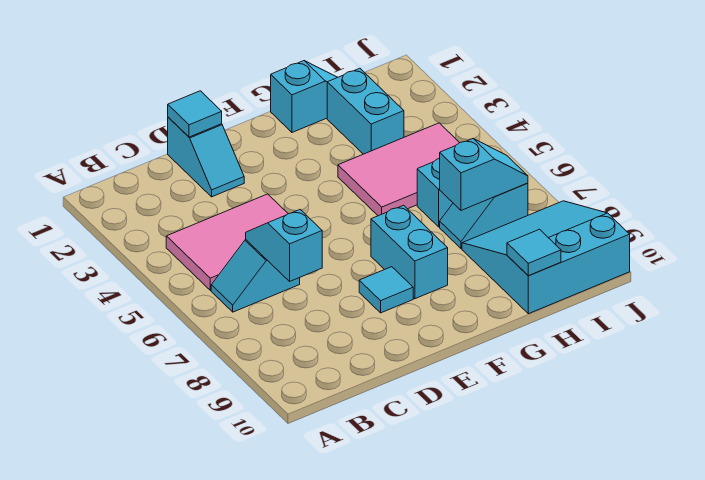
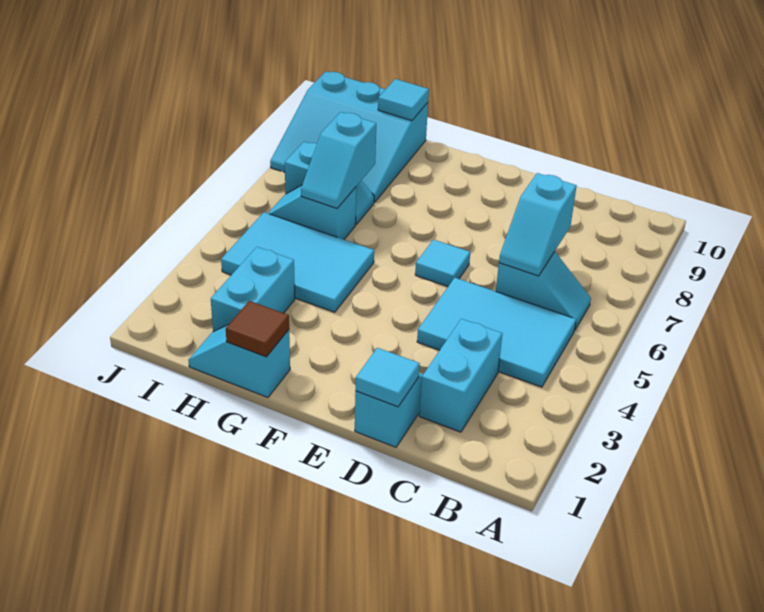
pink tile B4:D5 level 1 -> cyan tile B4:D5 level 1
cyan tile E8 level 1 -> cyan tile E6 level 1
cyan brick F7:F8 level 1 -> cyan brick C2:C3 level 1
none -> brown tile G1 level 2
pink tile G4:I5 level 1 -> cyan tile G4:I5 level 1
cyan slope H7:I7 level 2 top H -> cyan slope H6:H7 level 2 top 7

